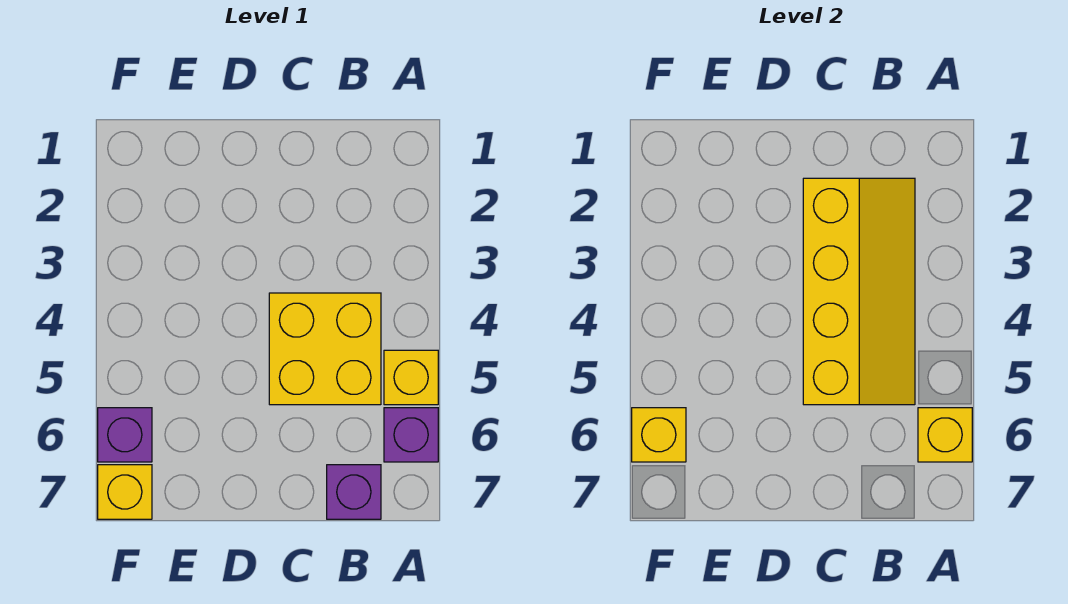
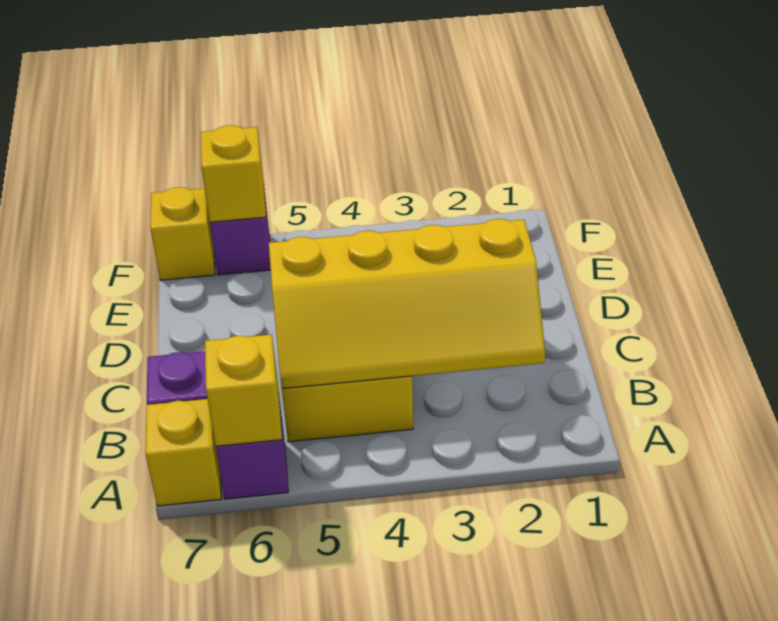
yellow brick A5 level 1 -> yellow brick A7 level 1

